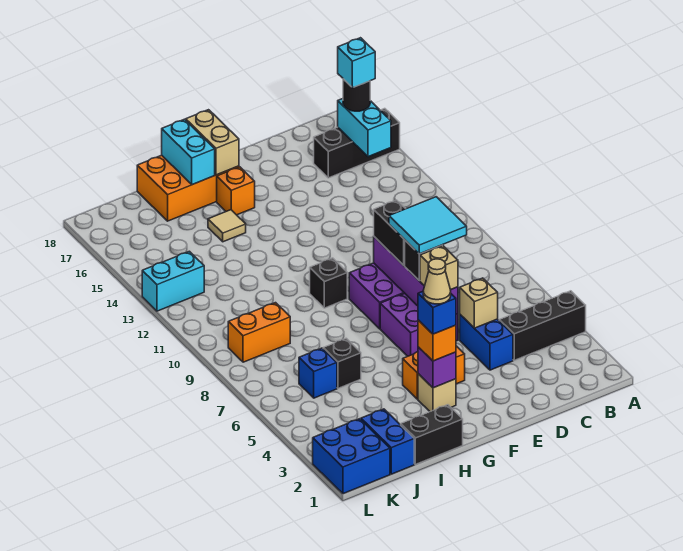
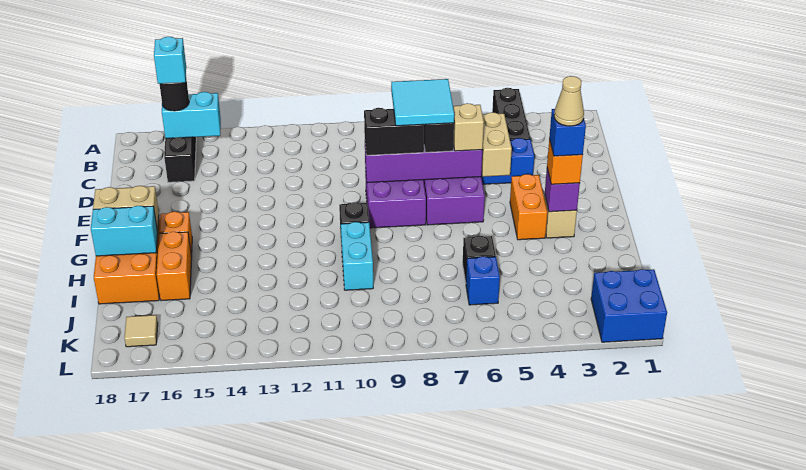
tan brick D5 level 2 -> tan brick D5:E5 level 2
black brick H1:I1 level 1 -> none
tan tile H15 level 1 -> tan tile K17 level 1
blue brick J1:J2 level 1 -> none
orange brick J9:K9 level 1 -> orange brick H16:I16 level 1
cyan brick K13:L13 level 1 -> cyan brick H10:I10 level 1

